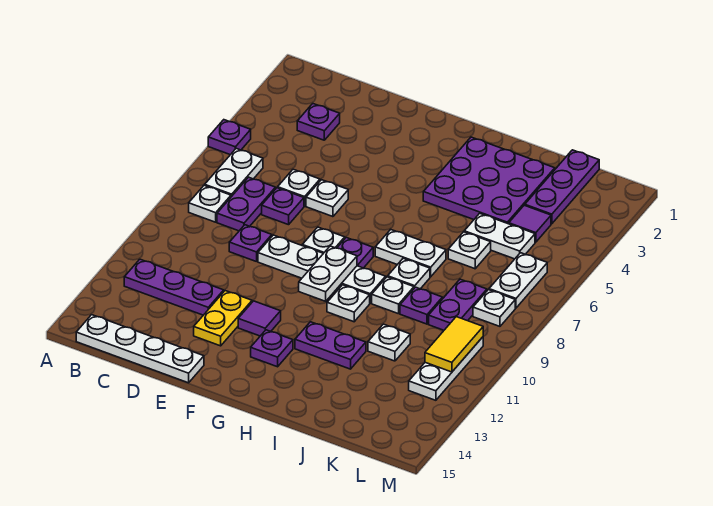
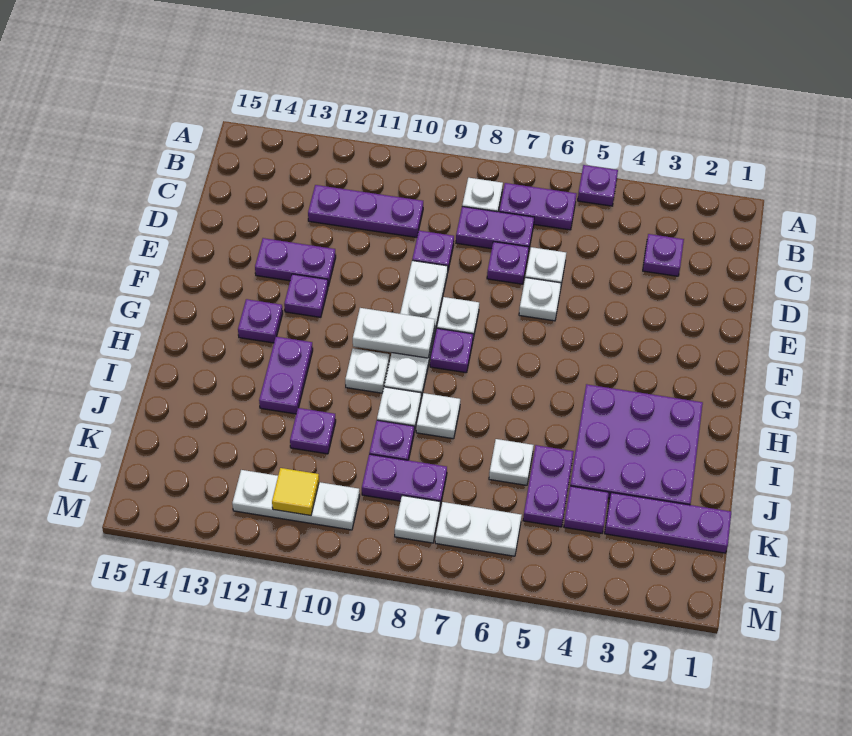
white plate B6:B7 level 1 -> purple plate B6:B7 level 1
purple plate B12:D12 level 1 -> purple plate C10:C12 level 1
white plate B15:E15 level 1 -> none
yellow plate E12:E13 level 1 -> purple plate E12:E13 level 1
purple tile F12 level 1 -> purple plate F12 level 1
white plate H7:I7 level 1 -> none
white plate J5:K5 level 1 -> purple plate J5:K5 level 1
white plate J11 level 1 -> purple plate J11 level 1
yellow tile L10:L11 level 2 -> yellow tile L11 level 2

